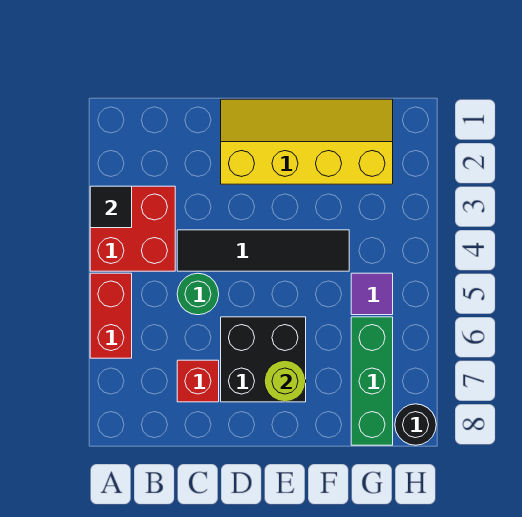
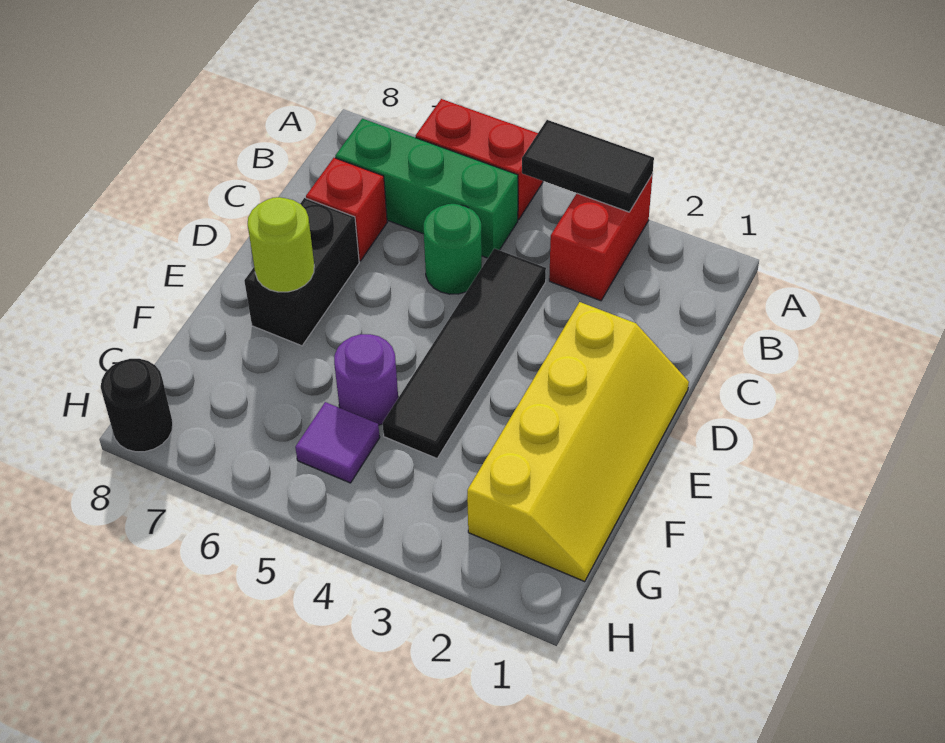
red brick A3:B4 level 1 -> red brick A3:B3 level 1
black tile A3 level 2 -> black tile A3:A4 level 2
black brick D6:E7 level 1 -> black brick D7:E7 level 1
none -> purple round brick F5 level 1
green brick G6:G8 level 1 -> green brick B5:B7 level 1

